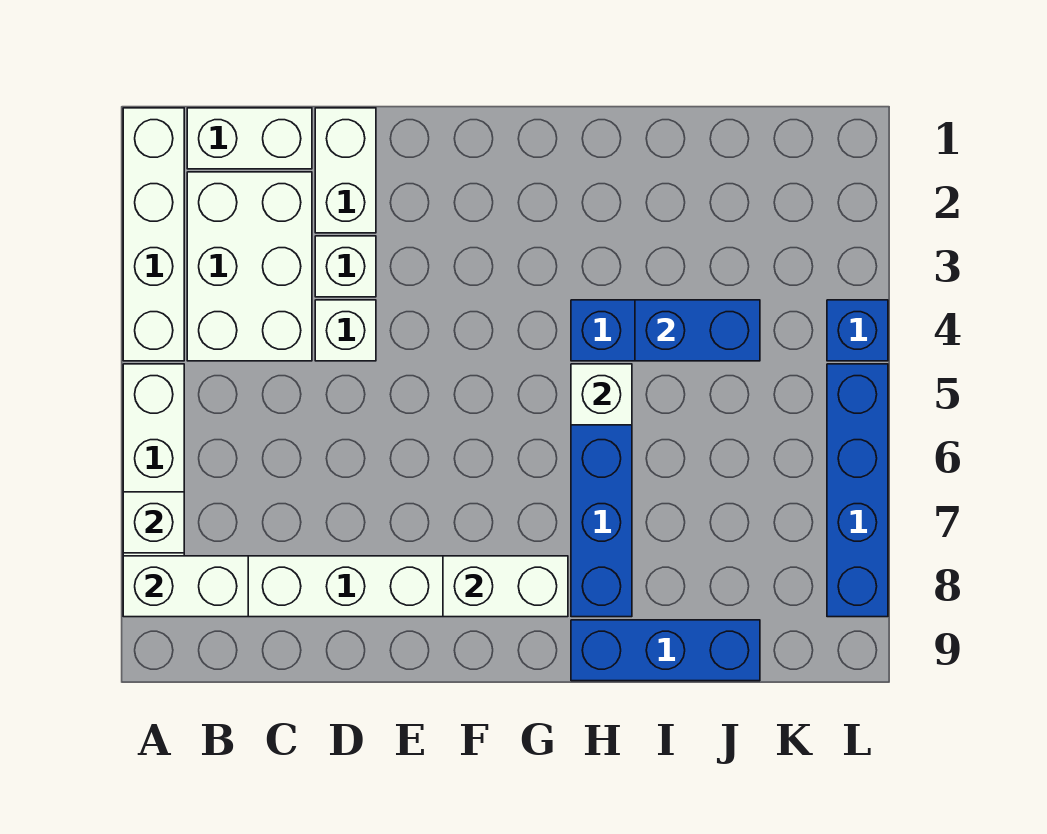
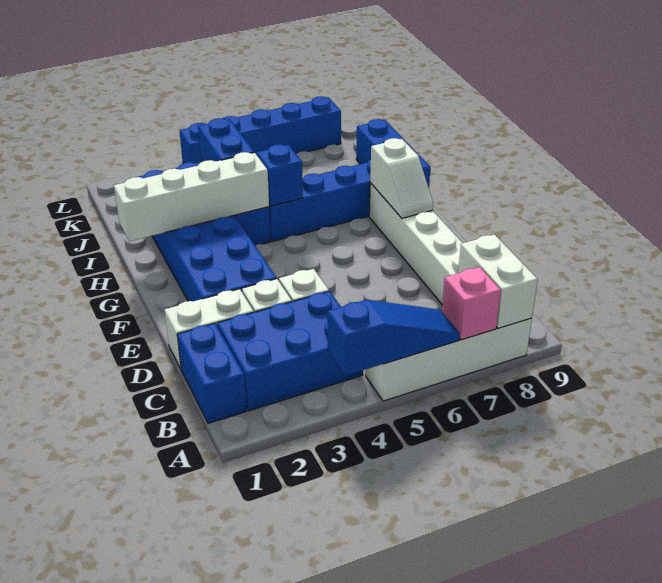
white brick A1:A4 level 1 -> white brick H1:H4 level 2
none -> blue slope A4:A6 level 2 top 4
white brick A7 level 2 -> pink brick A7 level 2
white brick B1:C1 level 1 -> blue brick B1:C1 level 1
white brick B2:C4 level 1 -> blue brick B2:C4 level 1
none -> blue brick E2:J3 level 1
white brick F8:G8 level 2 -> white slope F8:G8 level 2 top G
white brick H5 level 2 -> blue brick H5 level 2

